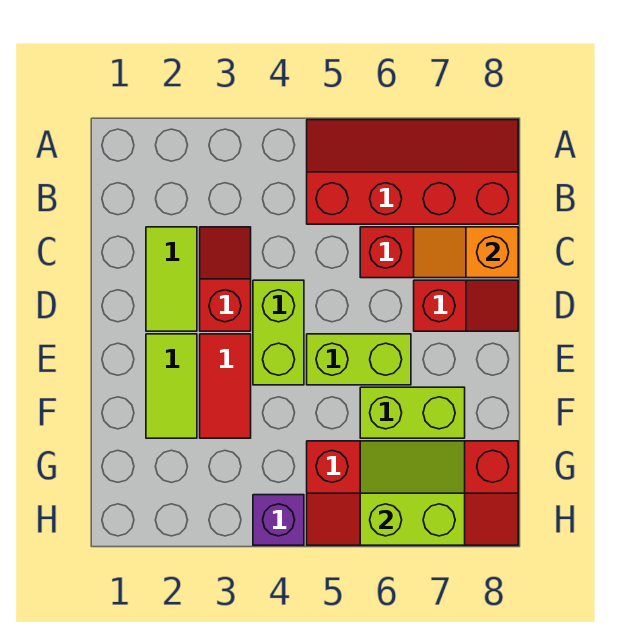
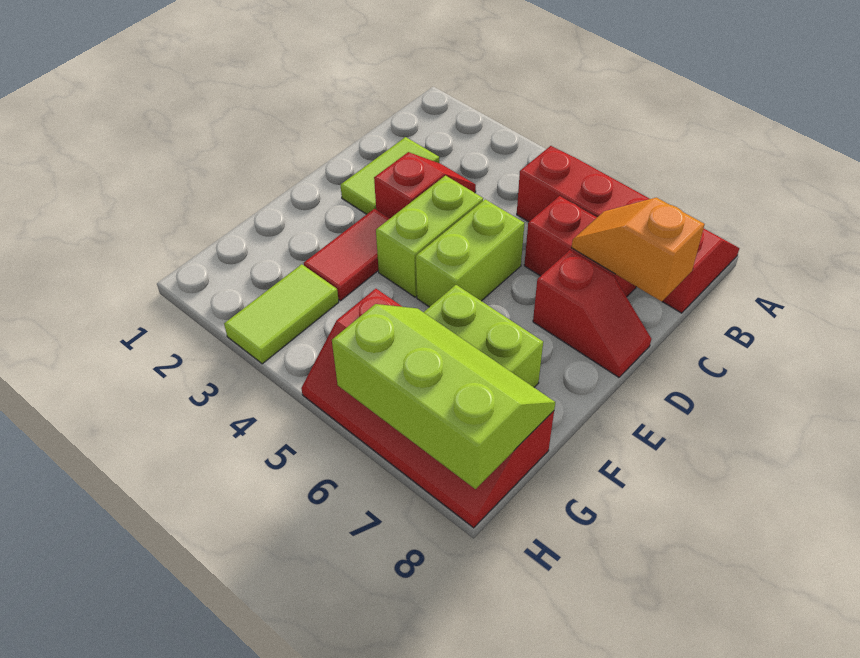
lime tile E2:F2 level 1 -> lime tile G3:H3 level 1
lime brick E5:E6 level 1 -> lime brick D5:E5 level 1
lime slope G6:H7 level 2 top H -> lime slope G6:H8 level 2 top H
purple brick H4 level 1 -> none

